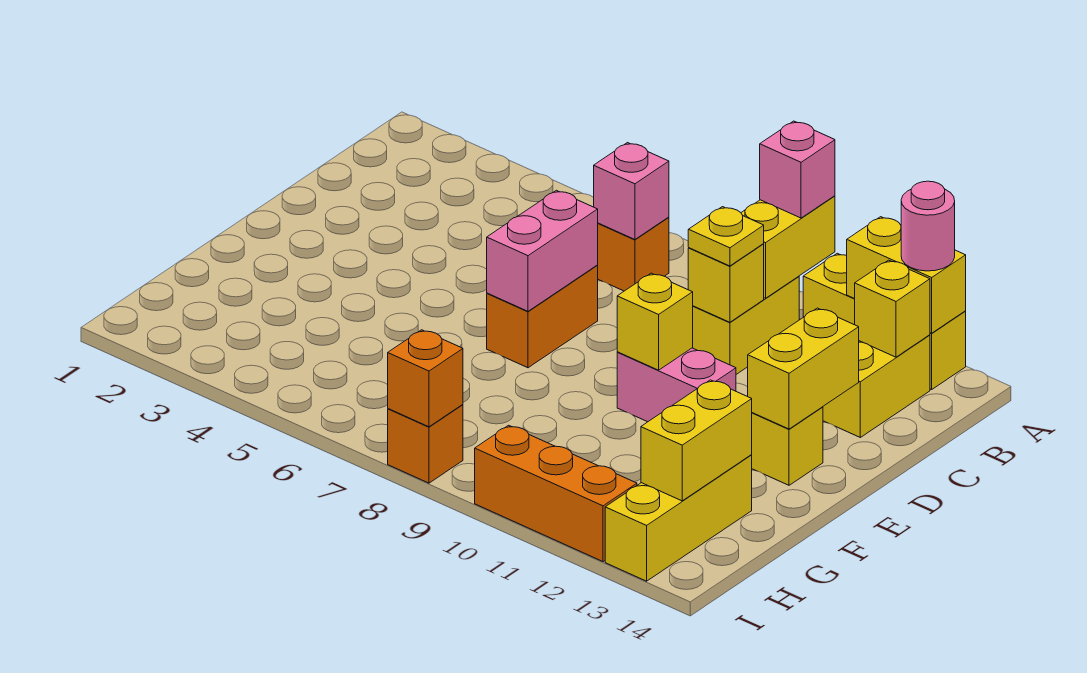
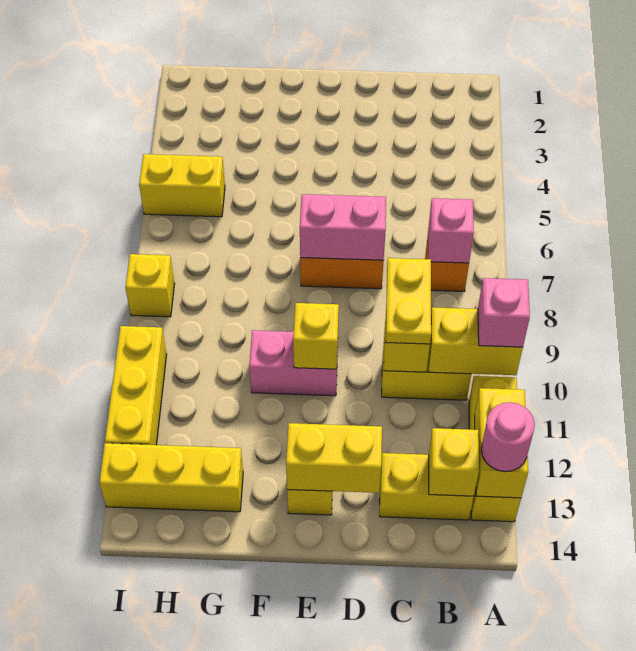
yellow plate C10 level 3 -> yellow plate C9:C10 level 3
pink brick E10:E11 level 1 -> pink brick E10:F10 level 1
yellow brick G13:H13 level 2 -> yellow brick H5:I5 level 1
orange brick I8 level 1 -> yellow brick I8 level 1
orange brick I8 level 2 -> none
orange brick I10:I12 level 1 -> yellow brick I10:I12 level 1

